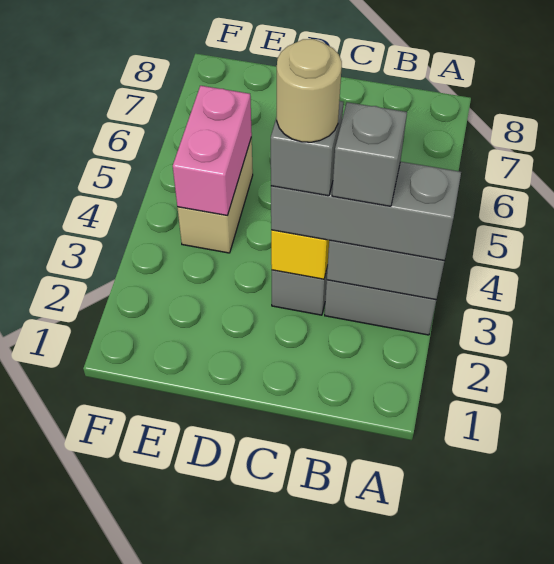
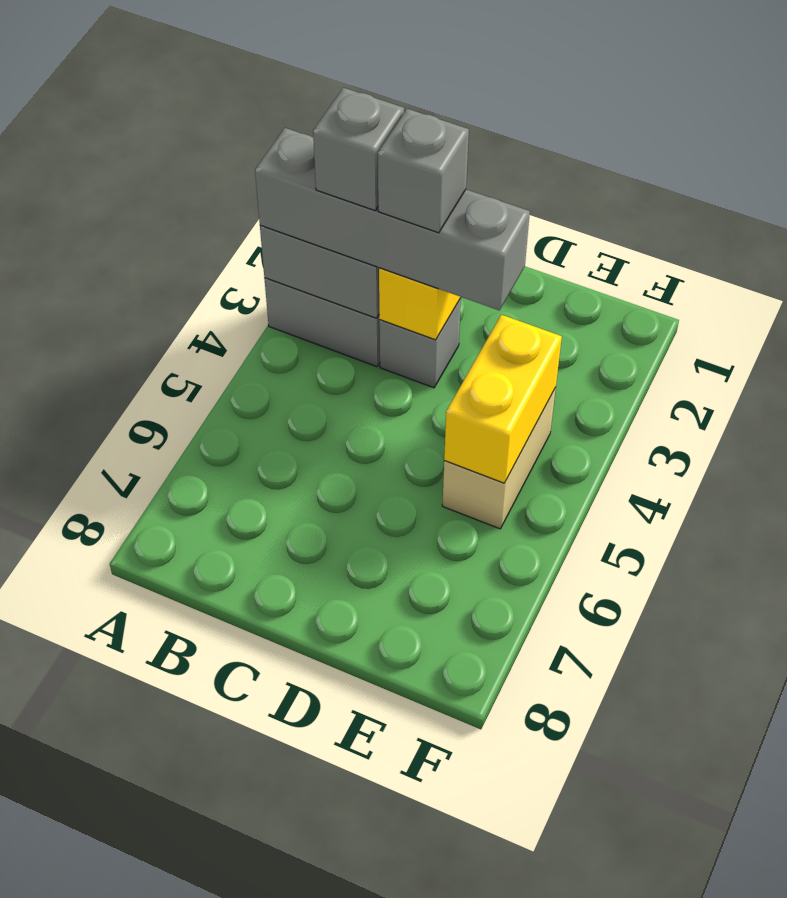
grey brick A3:C3 level 3 -> grey brick A3:D3 level 3
tan round brick C3 level 5 -> none
pink brick E4:E5 level 2 -> yellow brick E4:E5 level 2

